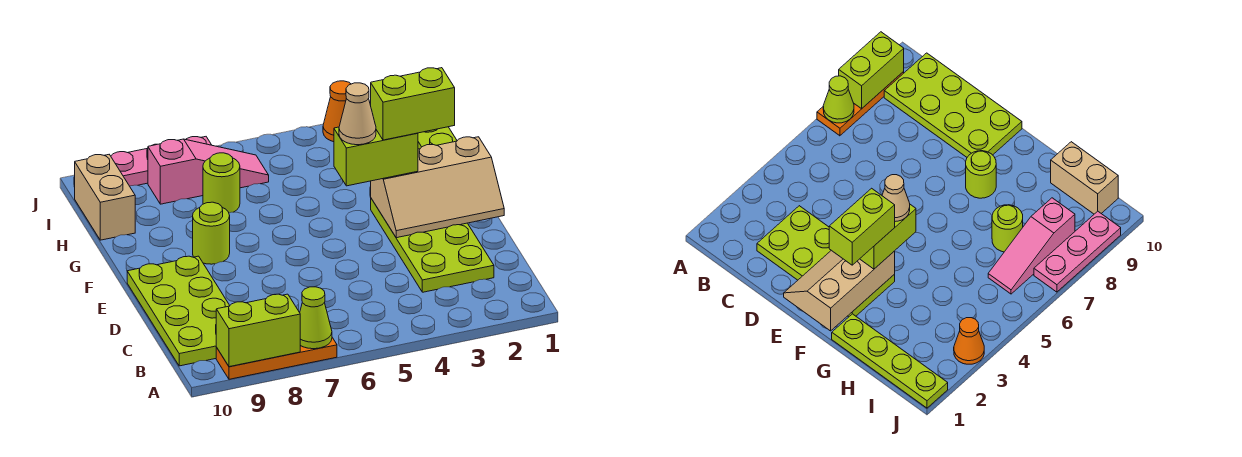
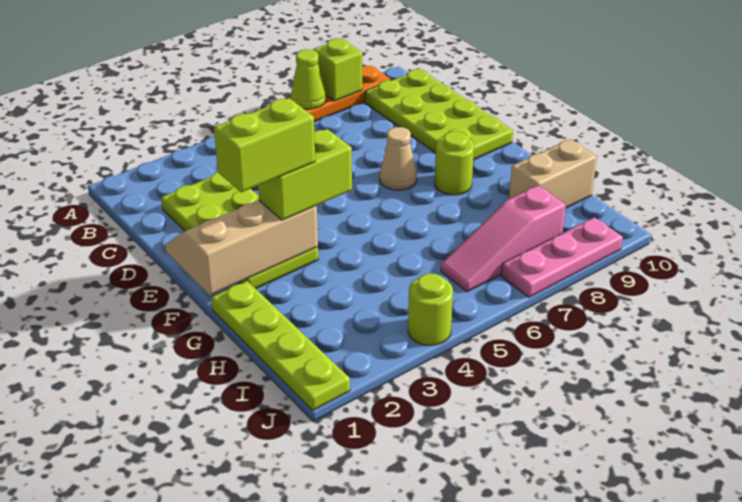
lime brick A8:A9 level 2 -> lime brick A8 level 2
tan cone F4 level 4 -> tan cone E7 level 1
lime round brick H7 level 1 -> lime round brick J4 level 1
tan brick H10:I10 level 1 -> tan brick H9:H10 level 1
orange cone J3 level 1 -> none

